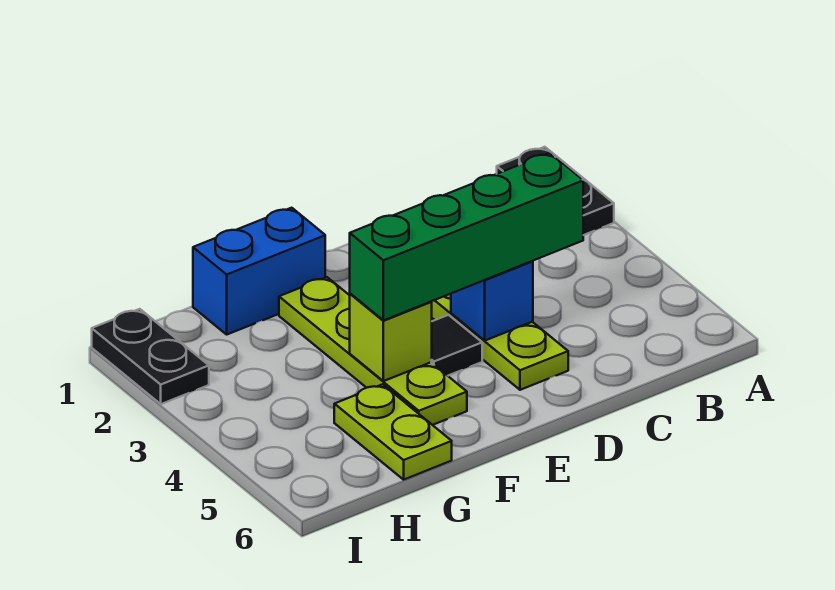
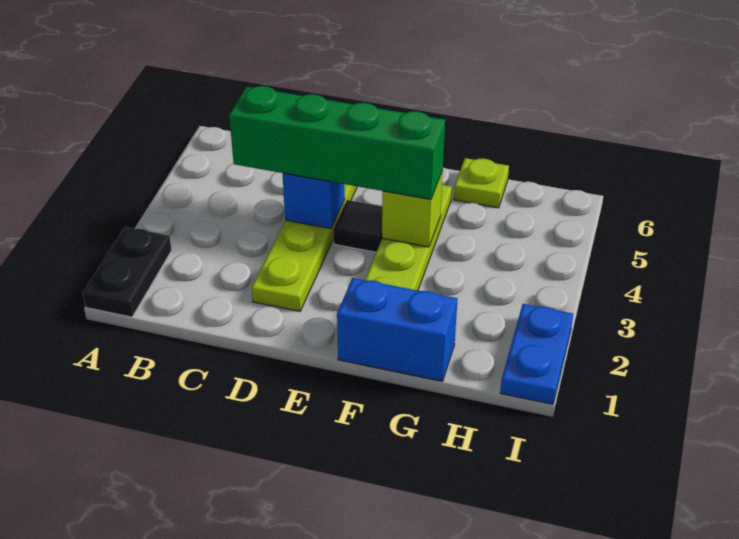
lime plate G5:G6 level 1 -> lime plate G6 level 1
black plate I1:I2 level 1 -> blue plate I1:I2 level 1

